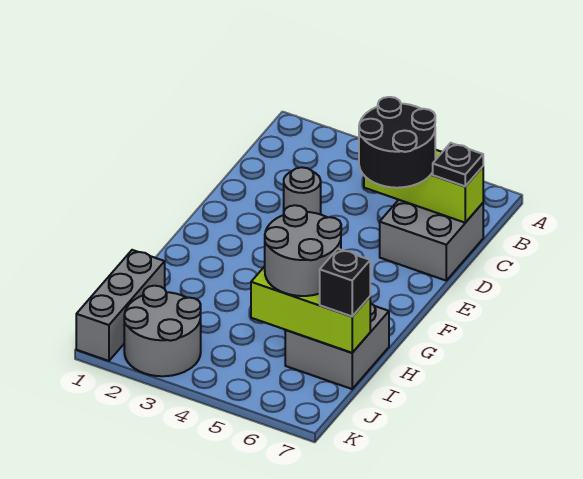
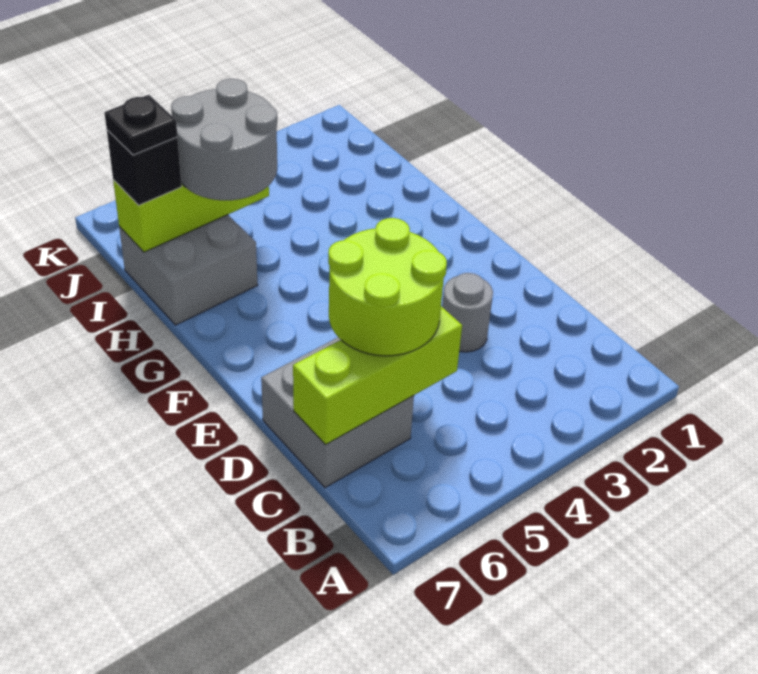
black round brick C5:D6 level 3 -> lime round brick C5:D6 level 3
black plate C7 level 3 -> black plate I7 level 4
grey brick I1:K1 level 1 -> none
grey round brick J2:K3 level 1 -> none

